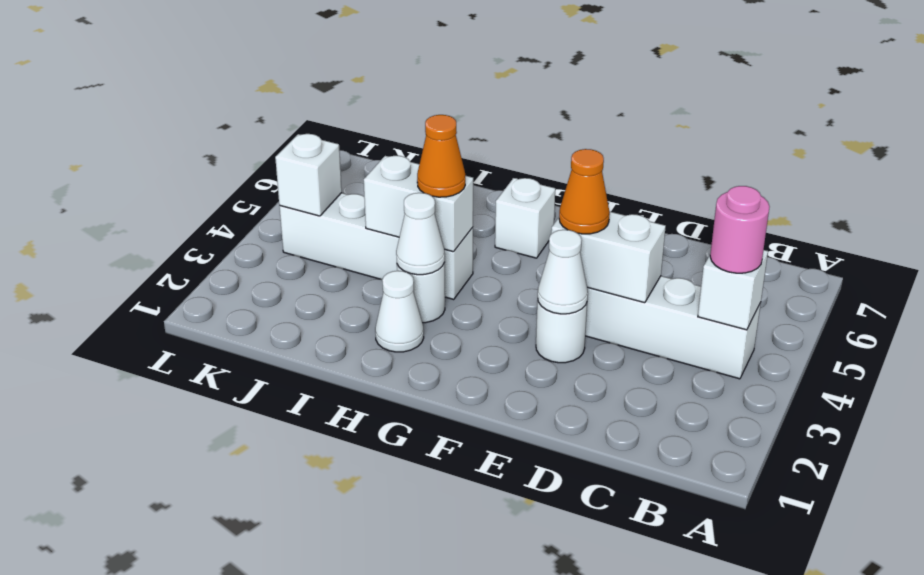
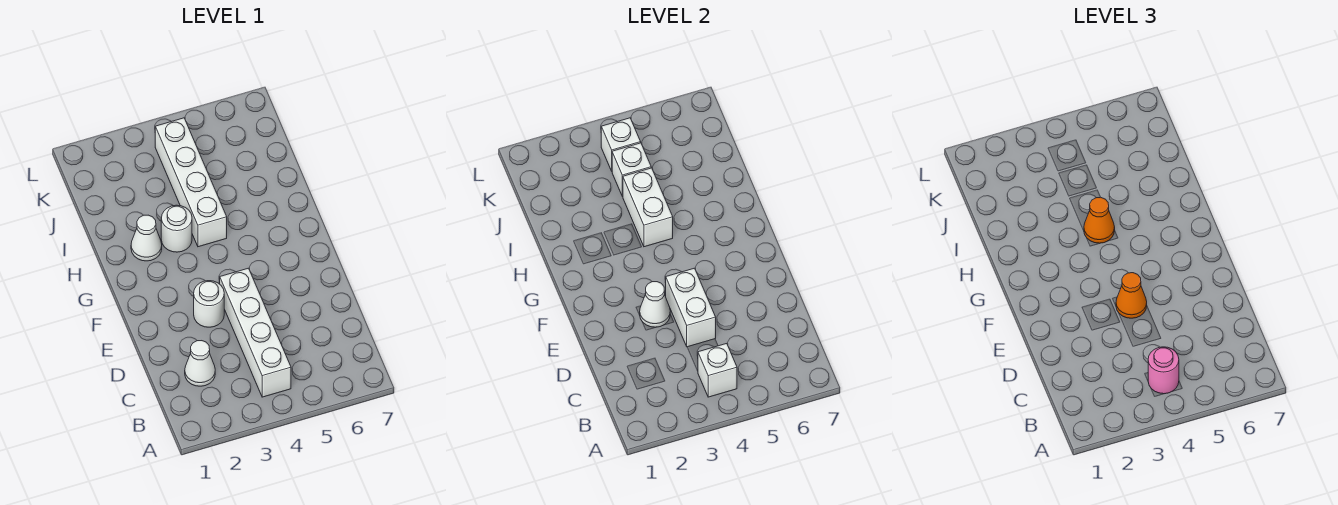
white brick G6 level 1 -> white brick J4 level 2
white cone H3 level 2 -> white cone C2 level 1

